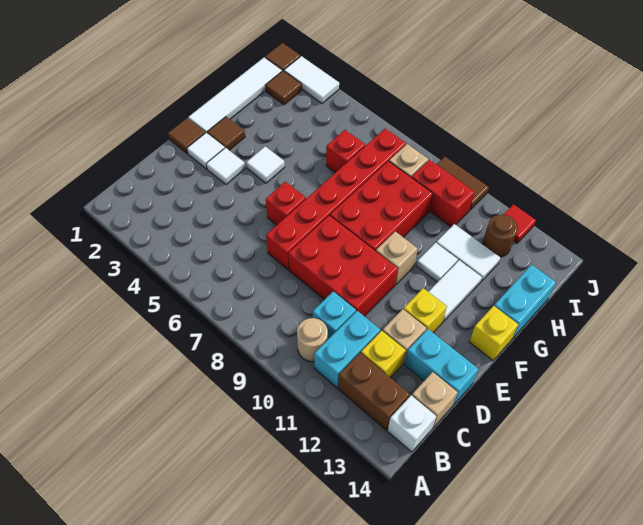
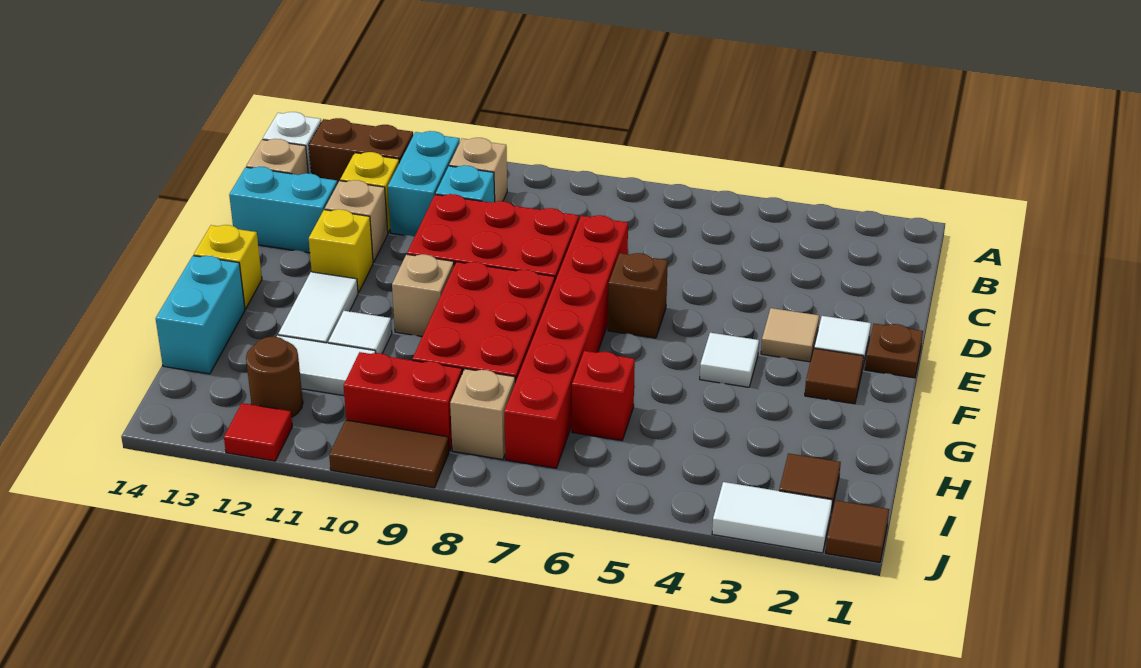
tan round brick B10 level 1 -> tan brick B10 level 1
brown tile E1 level 1 -> brown plate E1 level 1
white tile E3 level 1 -> tan tile E3 level 1
red brick E6 level 1 -> brown brick E6 level 1
white tile F1:I1 level 1 -> none

